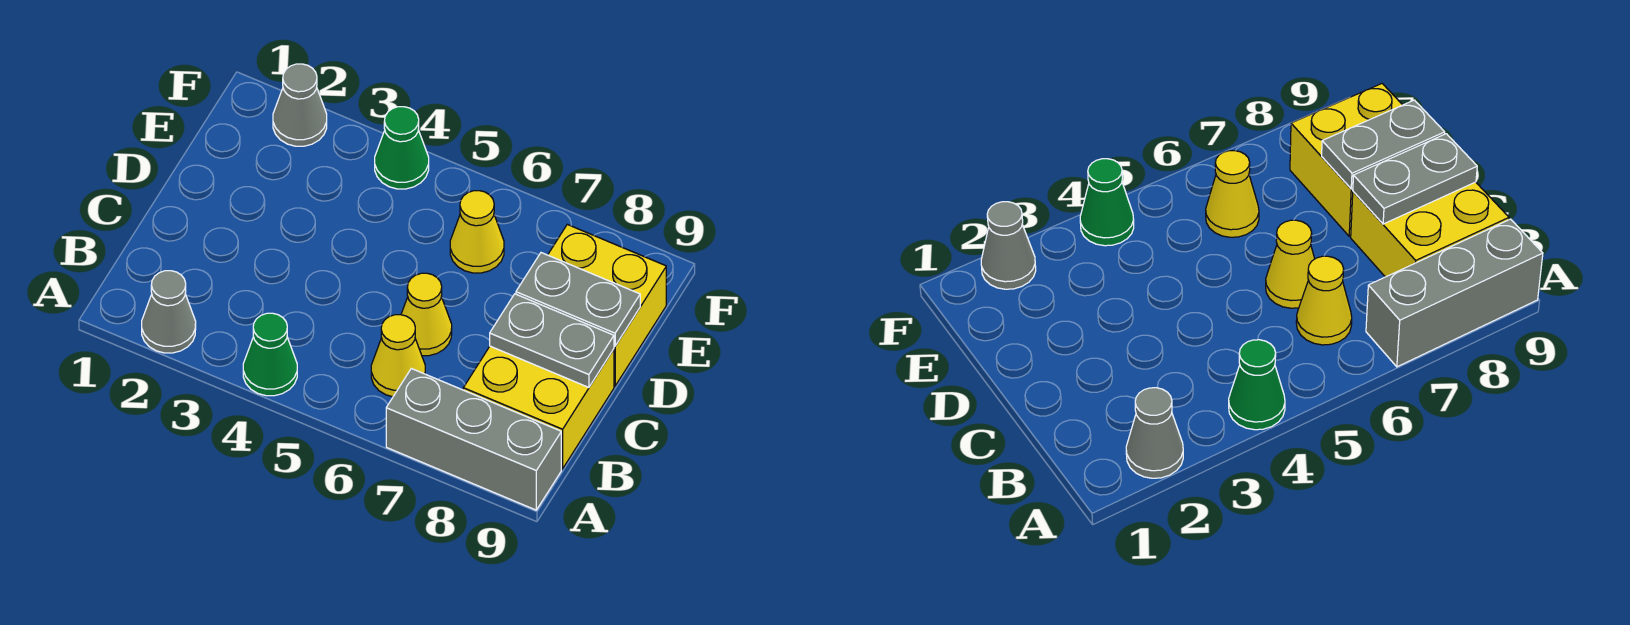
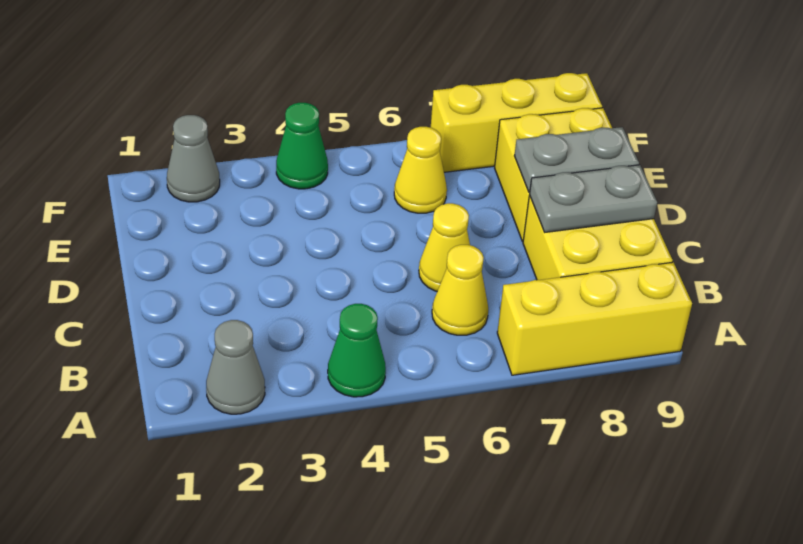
grey brick A7:A9 level 1 -> yellow brick A7:A9 level 1
none -> yellow brick F7:F9 level 1

